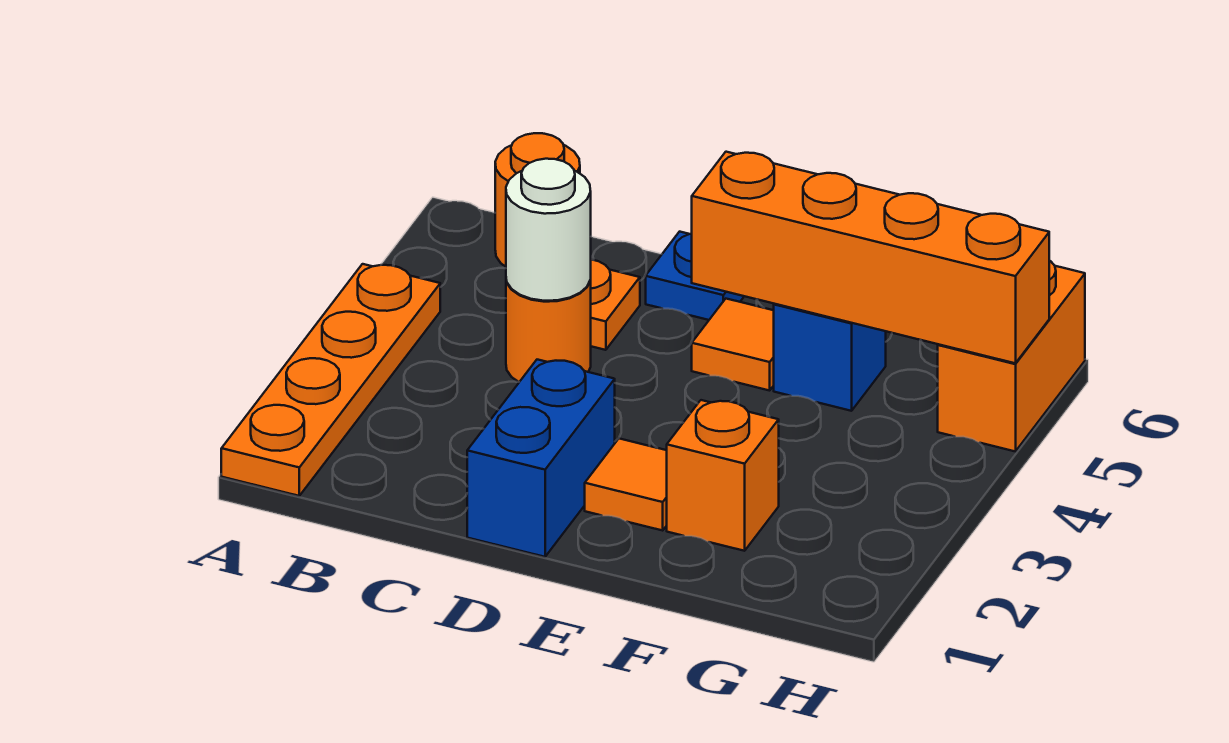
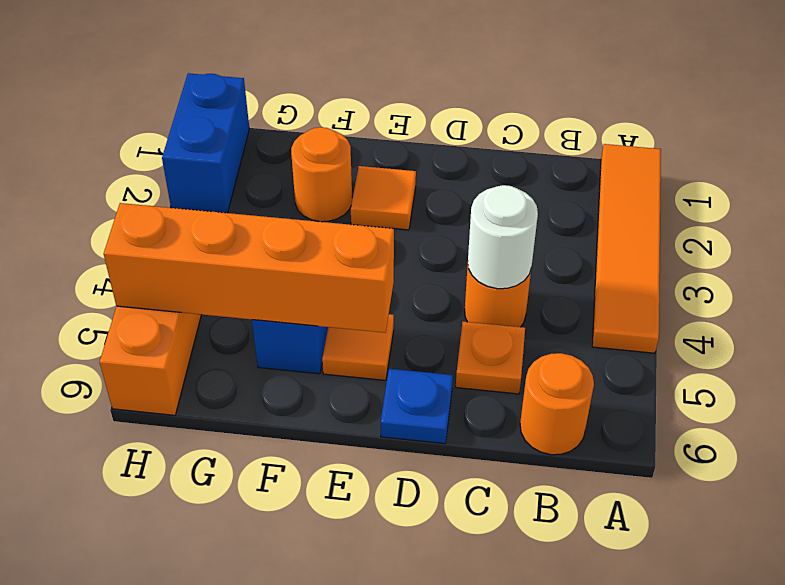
orange plate A1:A4 level 1 -> orange tile A1:A4 level 1
blue brick D1:D2 level 1 -> blue brick H1:H2 level 1
orange brick F2 level 1 -> orange round brick F2 level 1

